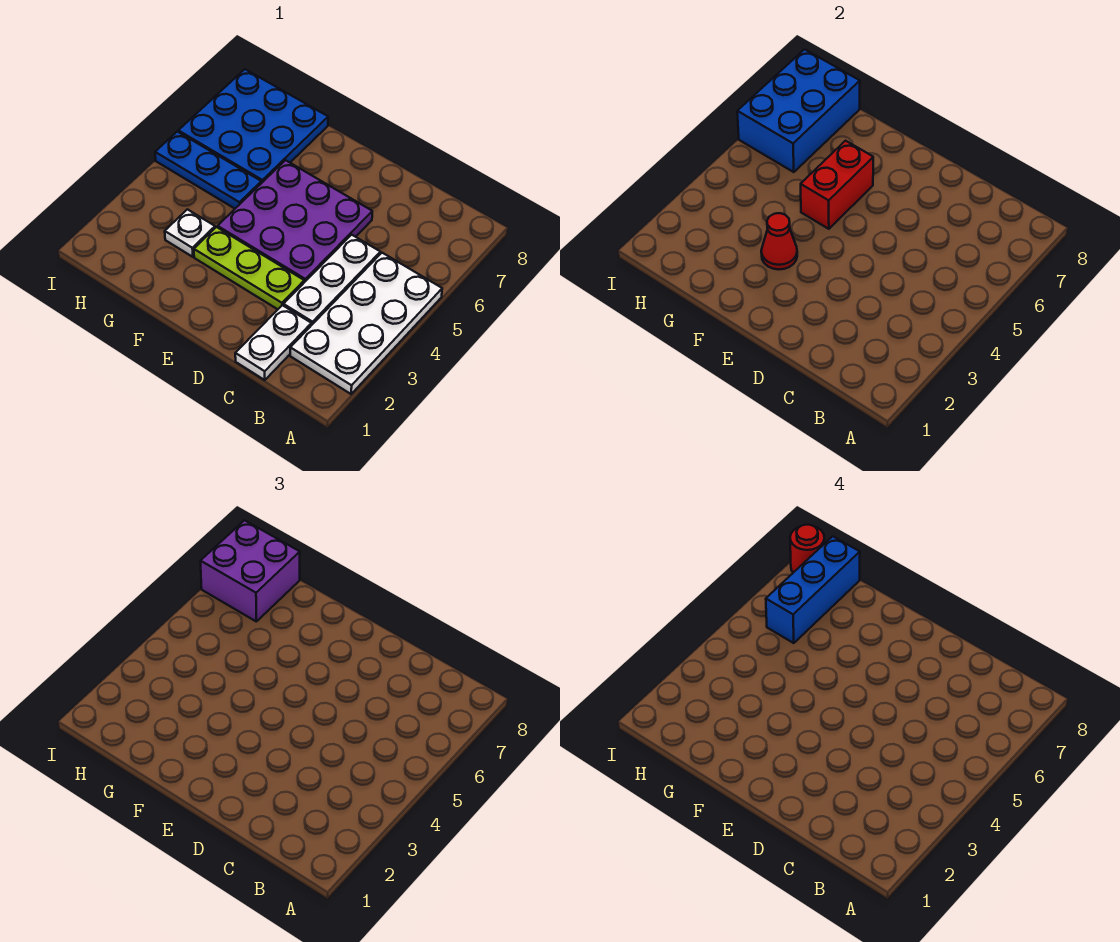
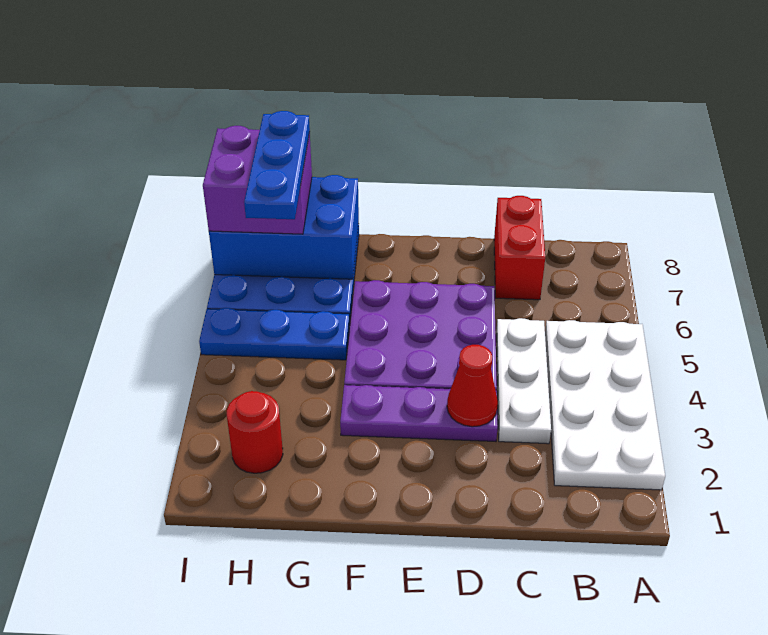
white plate C1:C2 level 1 -> none
lime plate D3:F3 level 1 -> purple plate D3:F3 level 1
red cone F3 level 2 -> red cone D3 level 2
red brick F5:F6 level 2 -> red brick C7:C8 level 1
white plate G3 level 1 -> none
blue brick H6:I8 level 2 -> blue brick G7:I8 level 2
blue brick H6:H8 level 4 -> blue plate H6:H8 level 4
red round brick I8 level 4 -> red round brick H2 level 1

